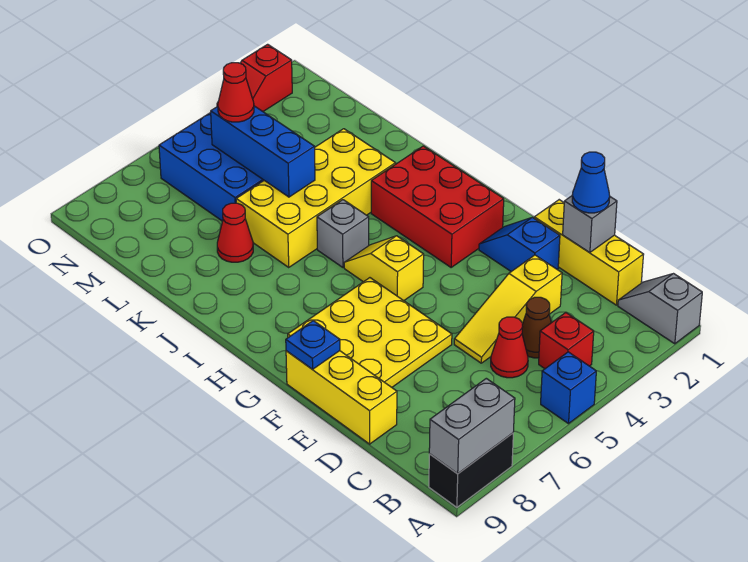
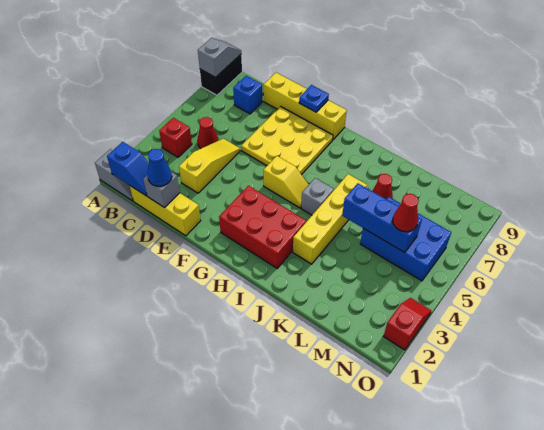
blue brick A5 level 1 -> blue brick C8 level 1
grey brick A8:A9 level 2 -> grey slope A8:A9 level 2 top 8
brown cone C4 level 1 -> none
yellow brick D9:F9 level 1 -> yellow brick D9:G9 level 1
blue slope E2:F2 level 1 top E -> blue slope B1:C1 level 2 top B
yellow brick J3:K6 level 1 -> yellow brick J3:J6 level 1

